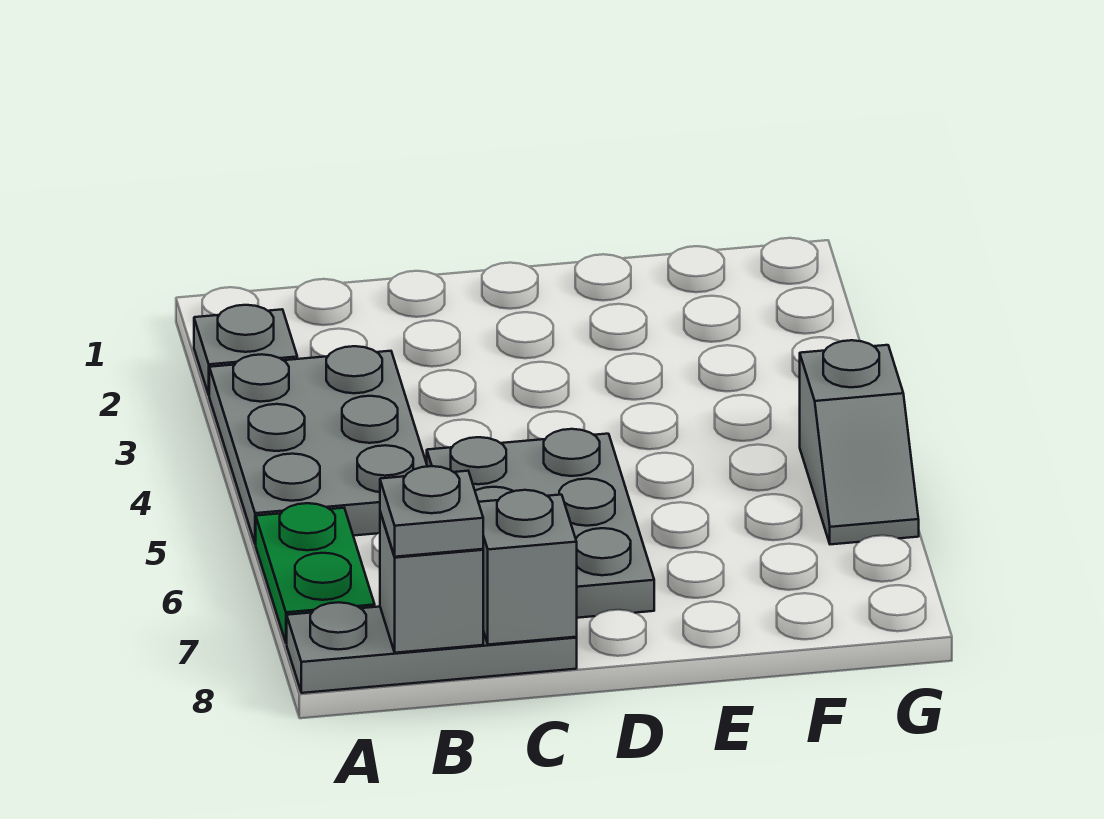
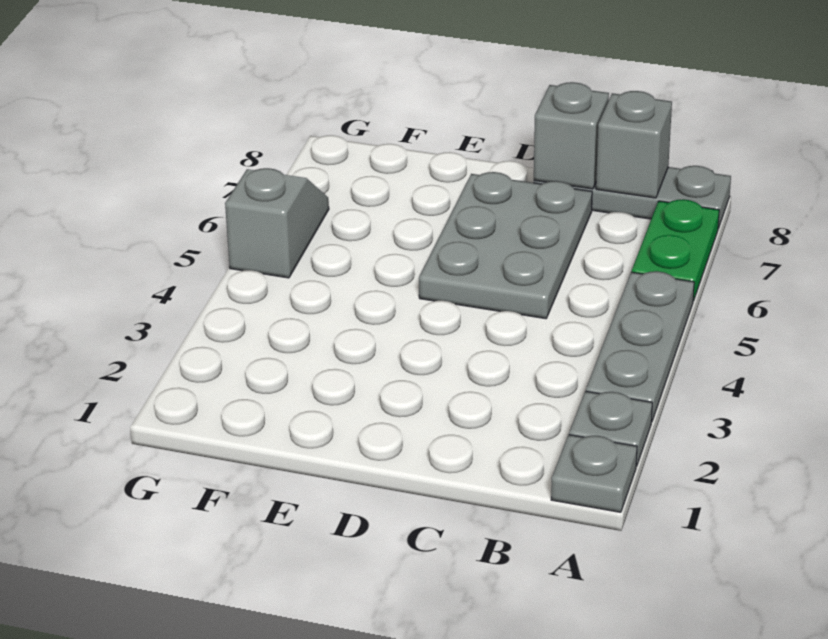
grey plate A3:B5 level 1 -> grey plate A3:A5 level 1
grey plate B8 level 3 -> grey plate A1 level 1

